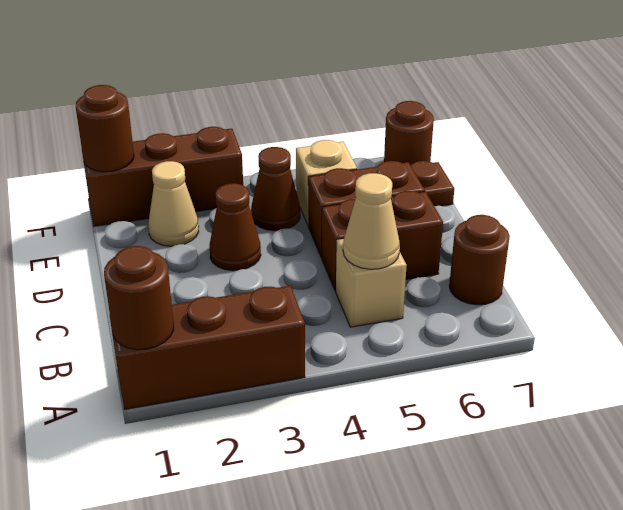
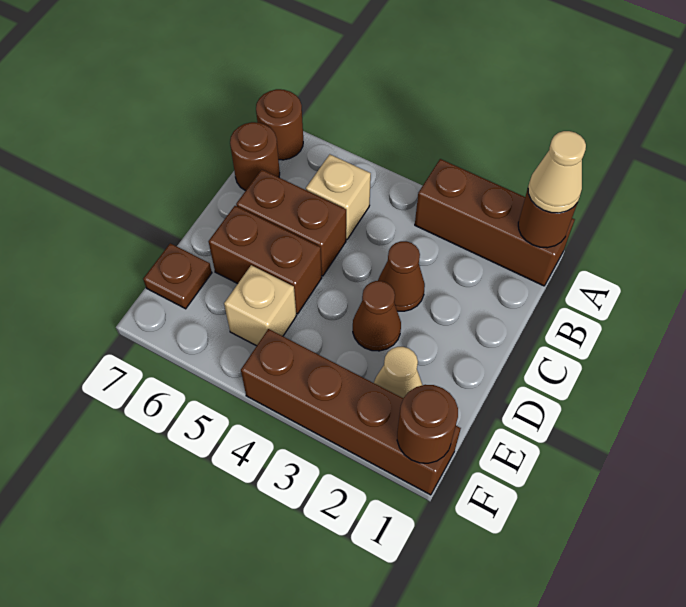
tan cone B5 level 2 -> tan cone A1 level 3
brown cone E4 level 1 -> brown cone C3 level 1
brown brick F1:F3 level 1 -> brown brick F1:F4 level 1
brown round brick F7 level 1 -> brown round brick A7 level 1

